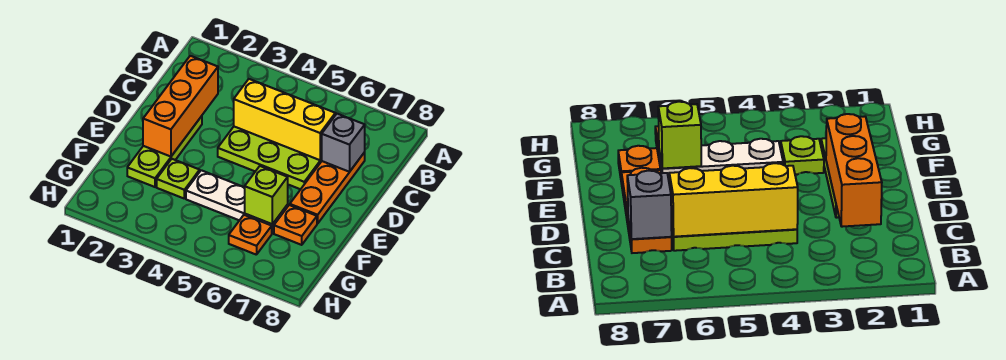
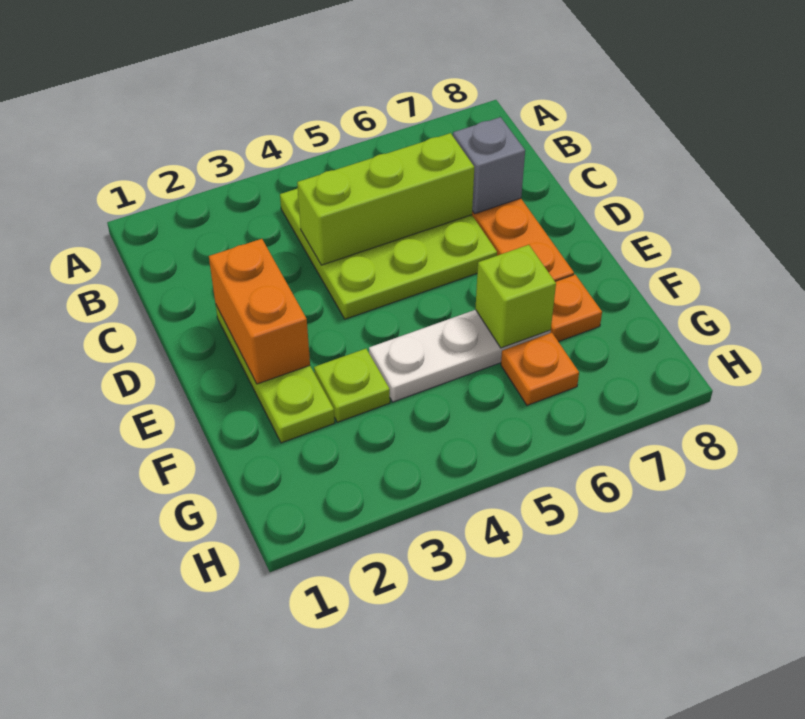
orange brick C2:E2 level 2 -> orange brick D2:E2 level 2
lime plate C4:D6 level 1 -> lime plate B4:D6 level 1
yellow brick C4:C6 level 2 -> lime brick C4:C6 level 2

